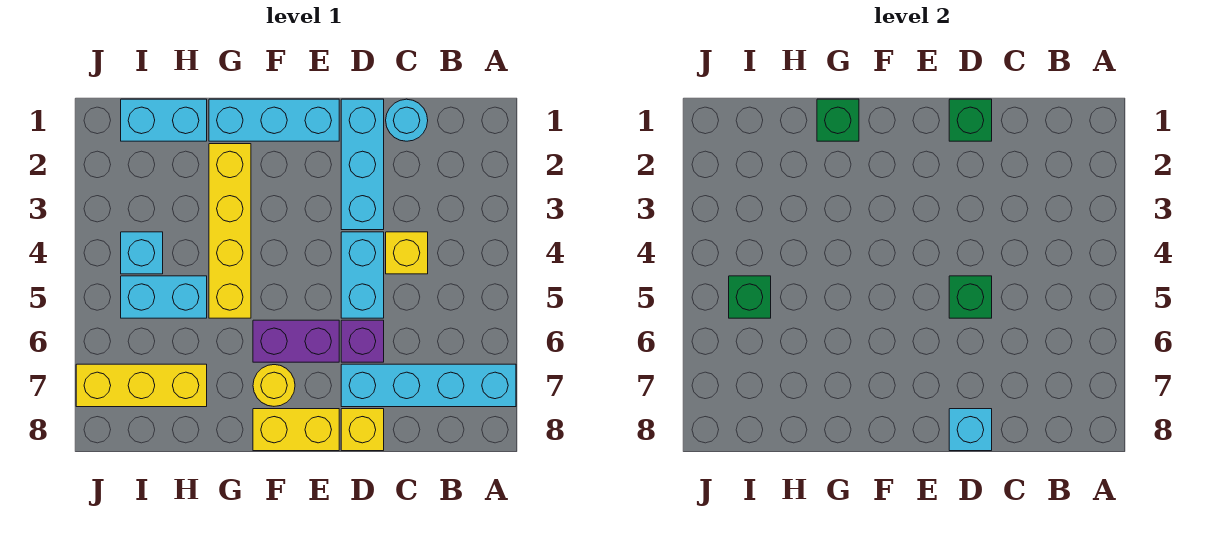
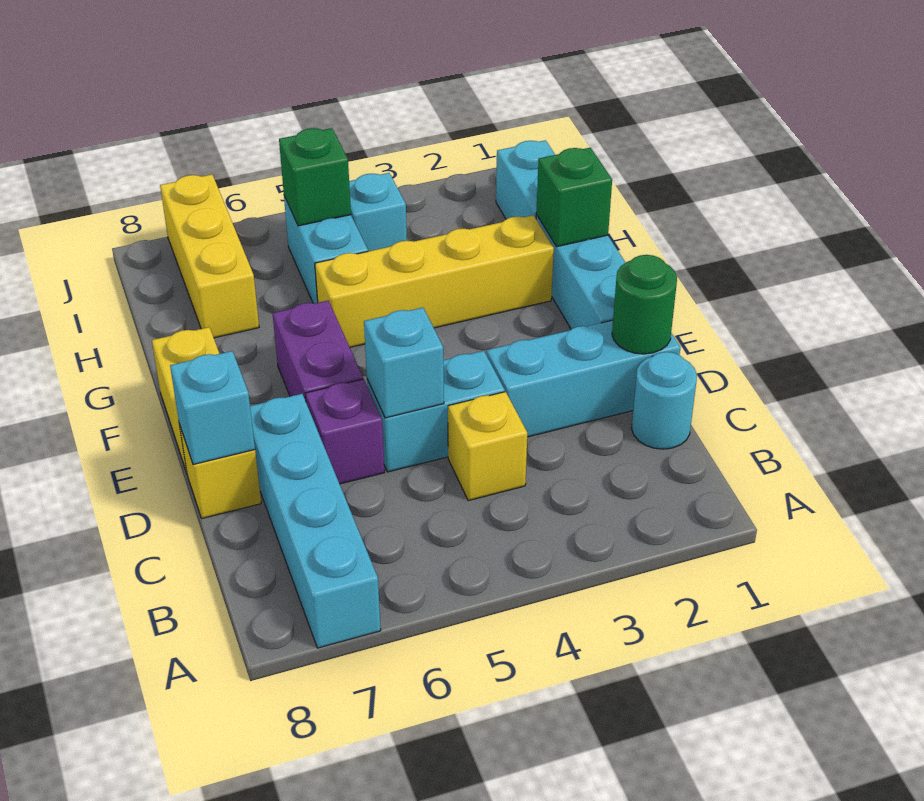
green brick D1 level 2 -> green round brick D1 level 2
green brick D5 level 2 -> cyan brick D5 level 2
yellow round brick F7 level 1 -> none

